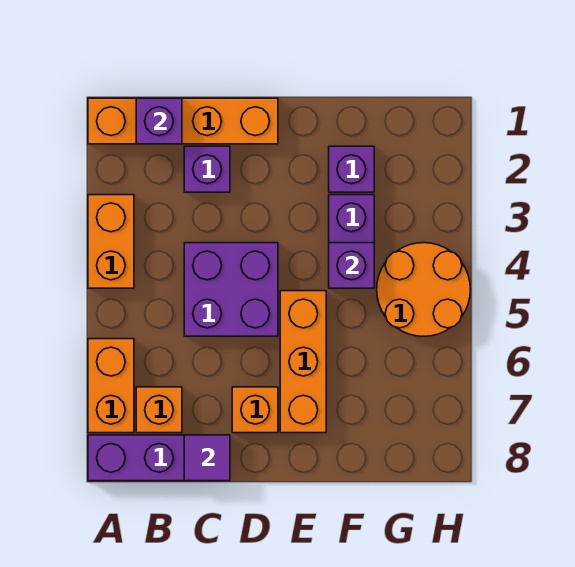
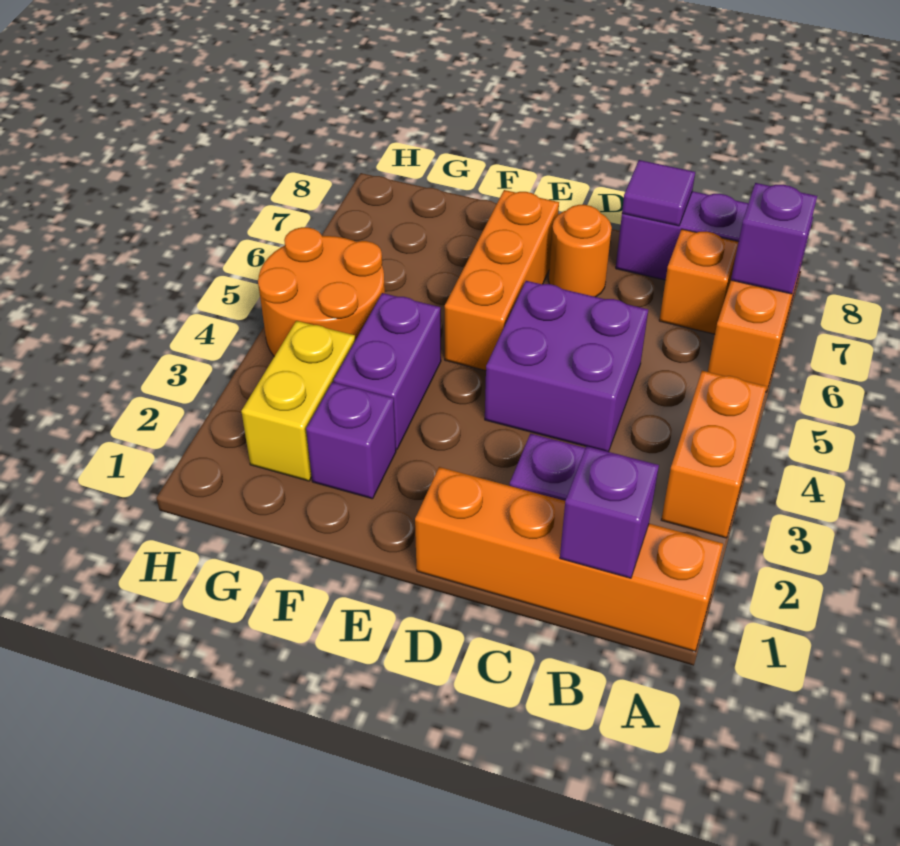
orange brick D7 level 1 -> orange round brick D7 level 1
purple brick F4 level 2 -> purple brick A7 level 2
none -> yellow brick G2:G3 level 1

